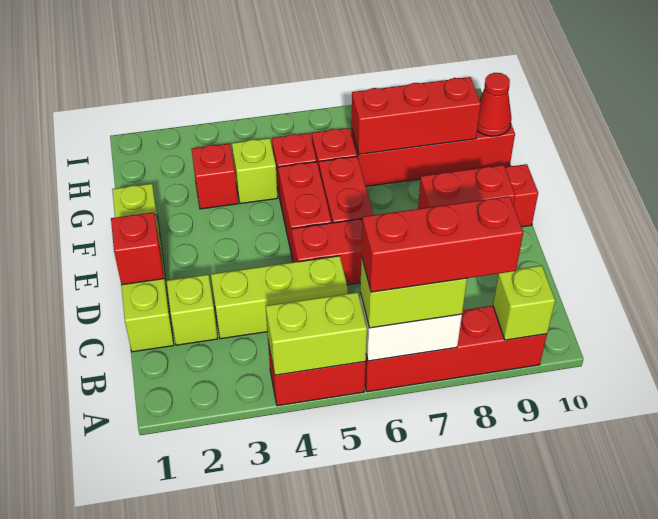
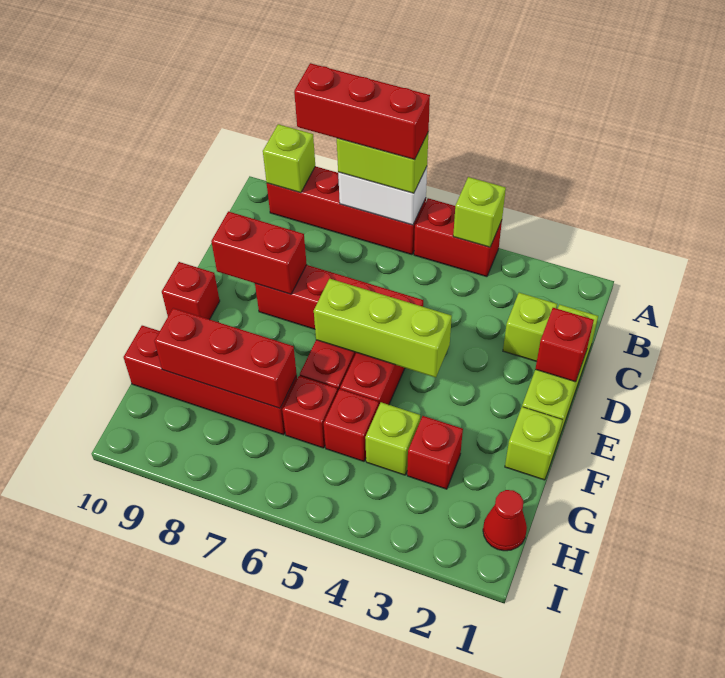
lime brick A4:A5 level 2 -> lime brick A4 level 2
lime brick C3:C5 level 1 -> lime brick E4:E6 level 2
red cone G10 level 2 -> red cone H1 level 1

